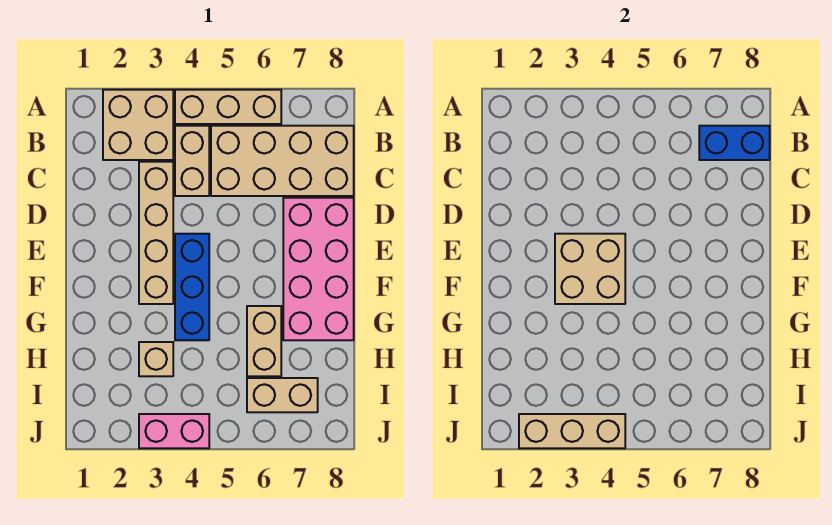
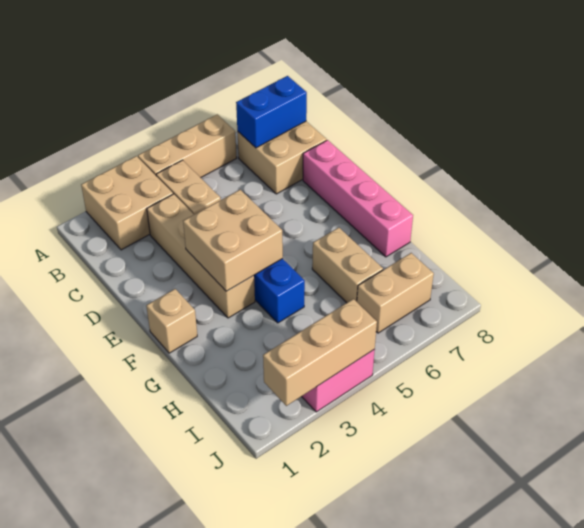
tan brick B5:C8 level 1 -> tan brick B7:C8 level 1
pink brick D7:G8 level 1 -> pink brick D8:G8 level 1
tan brick H3 level 1 -> tan brick F1 level 1

